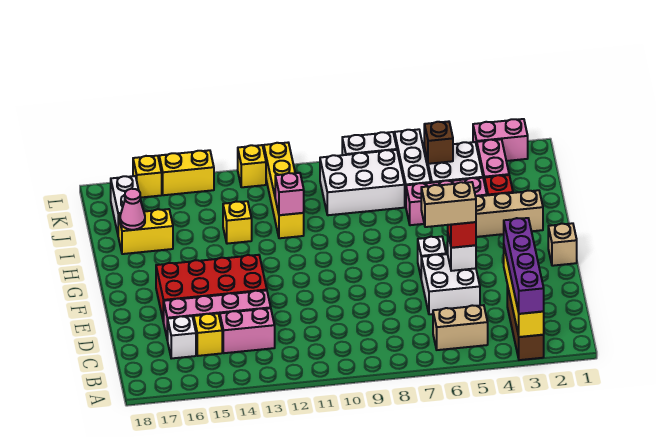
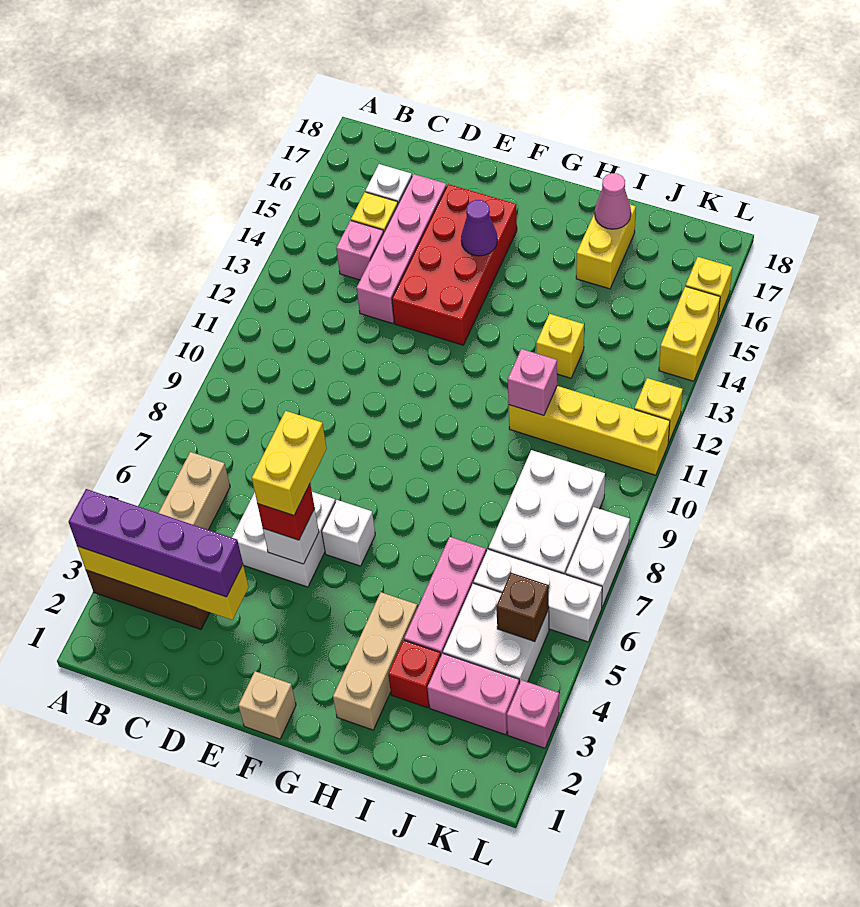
pink brick C13:C14 level 1 -> pink brick C14 level 1
tan brick E5:E6 level 4 -> yellow brick E5:E6 level 4
none -> purple cone F15 level 2
white brick J17:K17 level 1 -> none
pink brick L2:L3 level 1 -> pink brick L3 level 1

